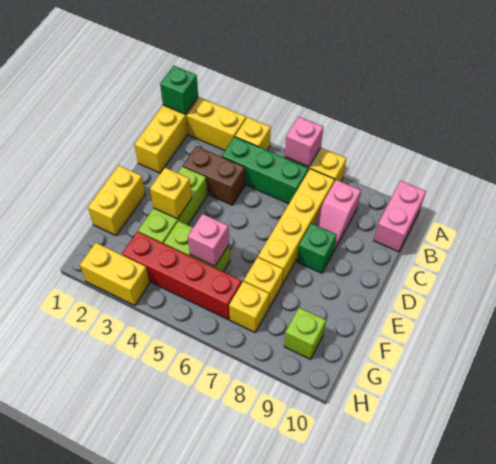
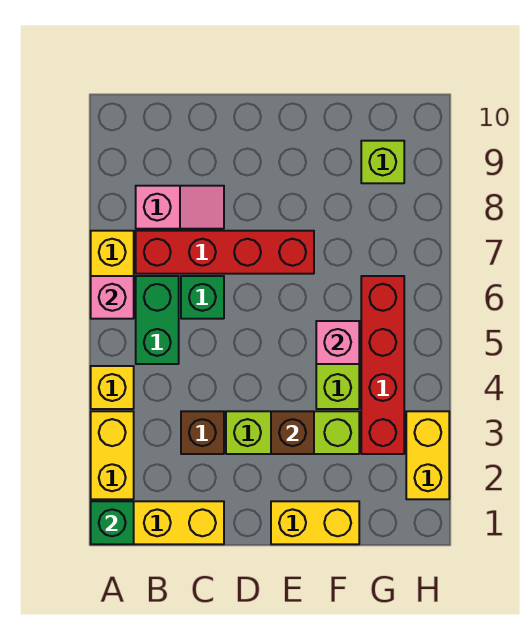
pink brick A10:B10 level 1 -> none
green brick B4:B6 level 1 -> green brick B5:B6 level 1
yellow brick B7:E7 level 1 -> red brick B7:E7 level 1
brown brick C3:C4 level 1 -> brown brick C3 level 1
green brick D8 level 1 -> green brick C6 level 1
yellow brick E3 level 2 -> brown brick E3 level 2
yellow brick F7 level 1 -> none
yellow brick G7 level 1 -> none

